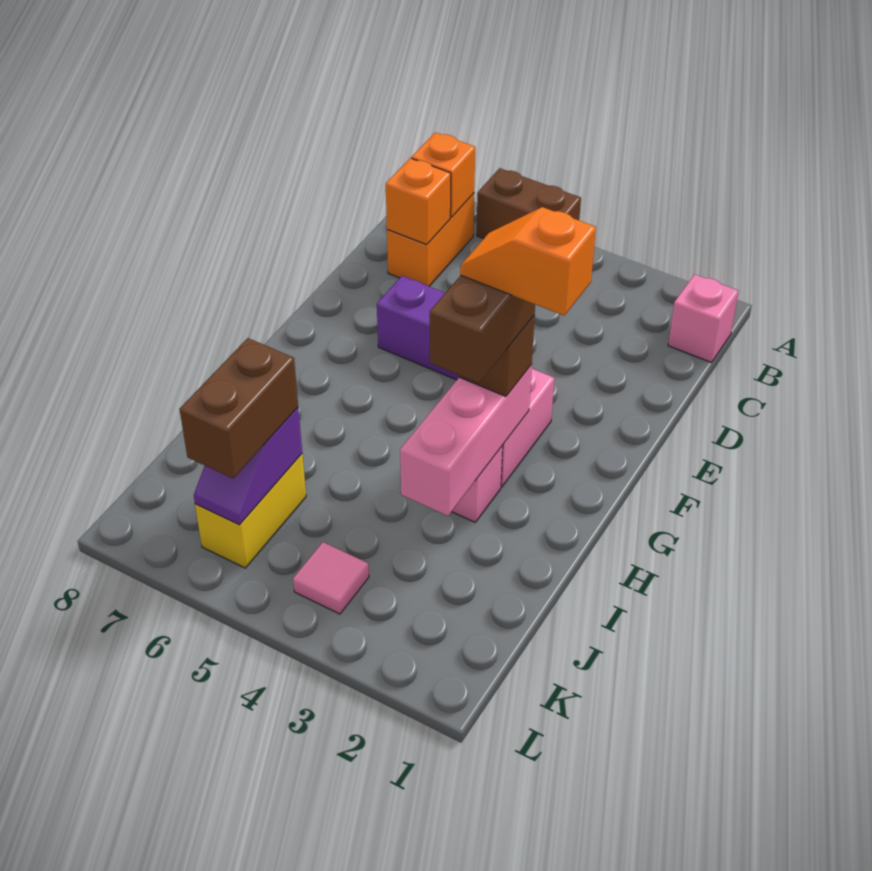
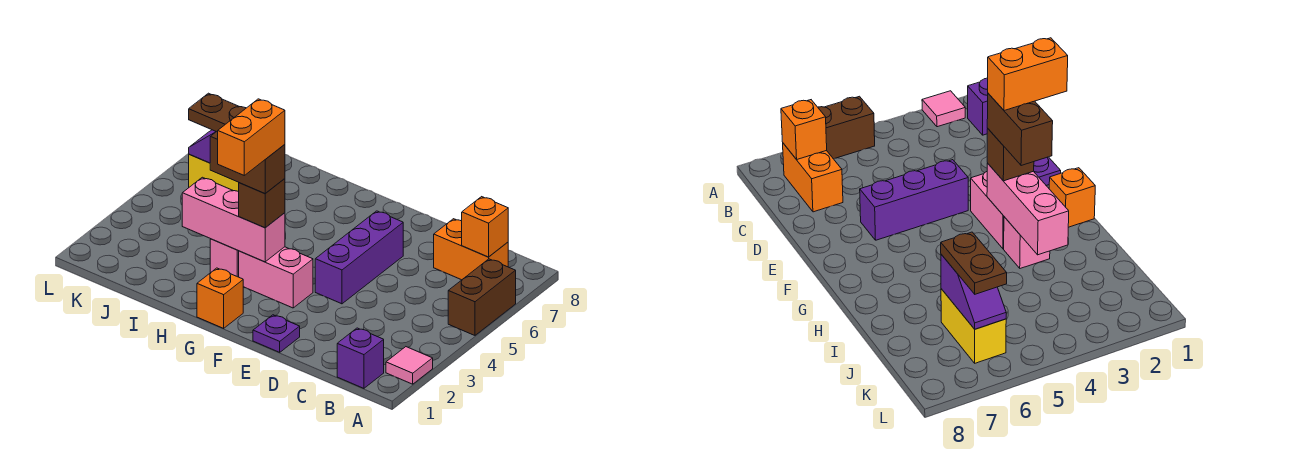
pink brick B1 level 1 -> purple brick B1 level 1
orange brick C7 level 2 -> orange brick G1 level 1
none -> purple plate E1 level 1
orange slope G2:G3 level 5 top 2 -> orange brick G2:G3 level 5
brown brick J6:K6 level 3 -> brown plate J6:K6 level 3
pink tile K4 level 1 -> pink tile A2 level 1

